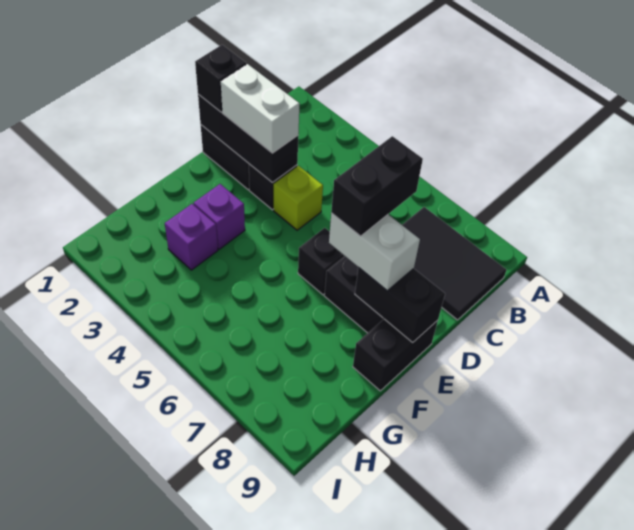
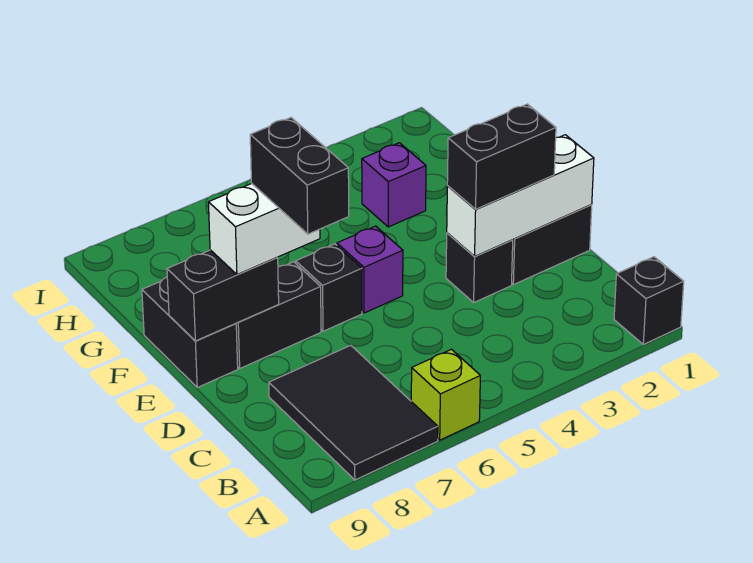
black tile B7:C9 level 1 -> black tile A7:C8 level 1
black brick D1:D3 level 2 -> white brick D1:D3 level 2
black brick D1 level 3 -> black brick A1 level 1
white brick D2:D3 level 3 -> black brick D2:D3 level 3
lime brick D4 level 1 -> lime brick A6 level 1
purple brick F3 level 1 -> purple brick E5 level 1

